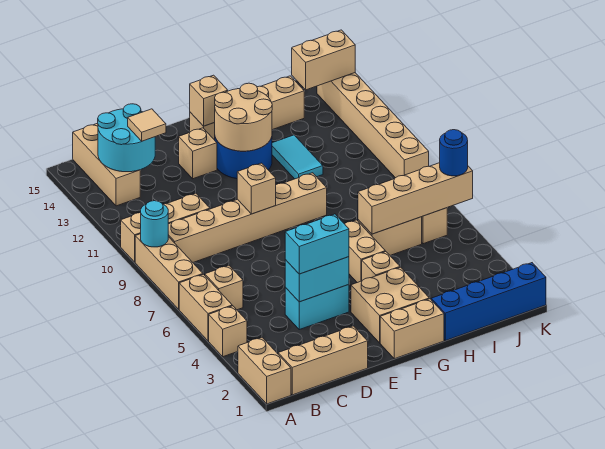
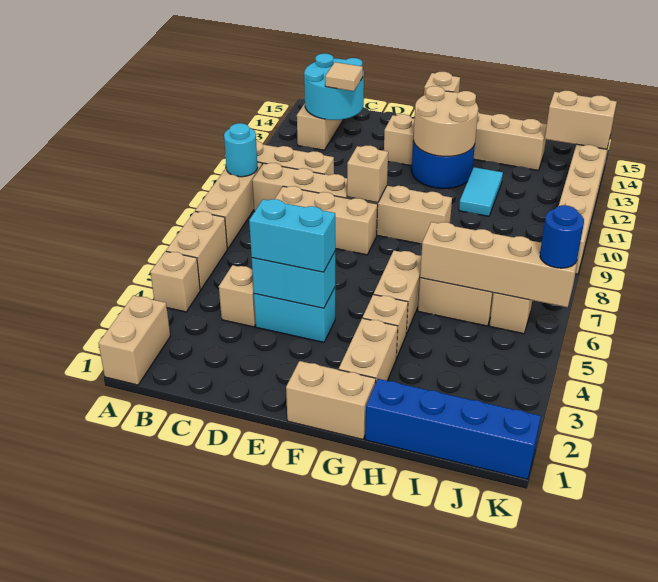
tan brick B1:D1 level 1 -> tan brick C8:E8 level 1
tan brick B6 level 1 -> tan brick C4 level 1
tan brick F2:G3 level 1 -> tan brick G2:G3 level 1

